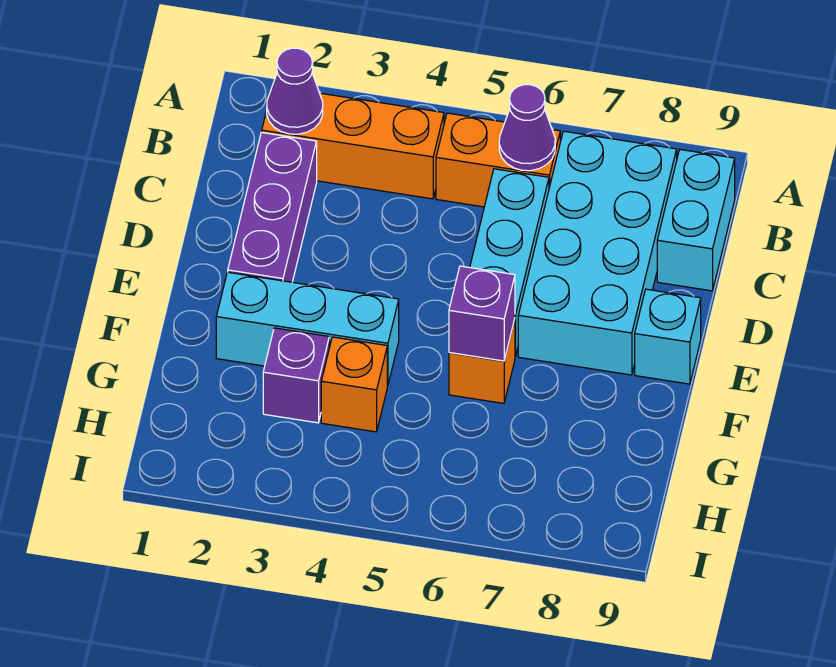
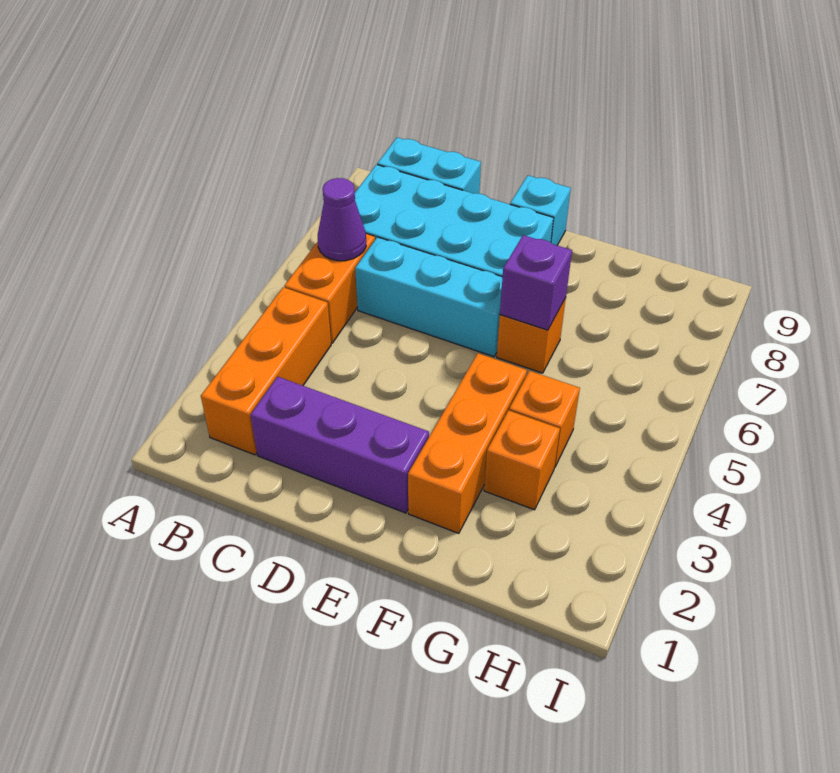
purple cone B2 level 2 -> none
cyan brick F2:F4 level 1 -> orange brick F2:F4 level 1
purple brick G3 level 1 -> orange brick G3 level 1

